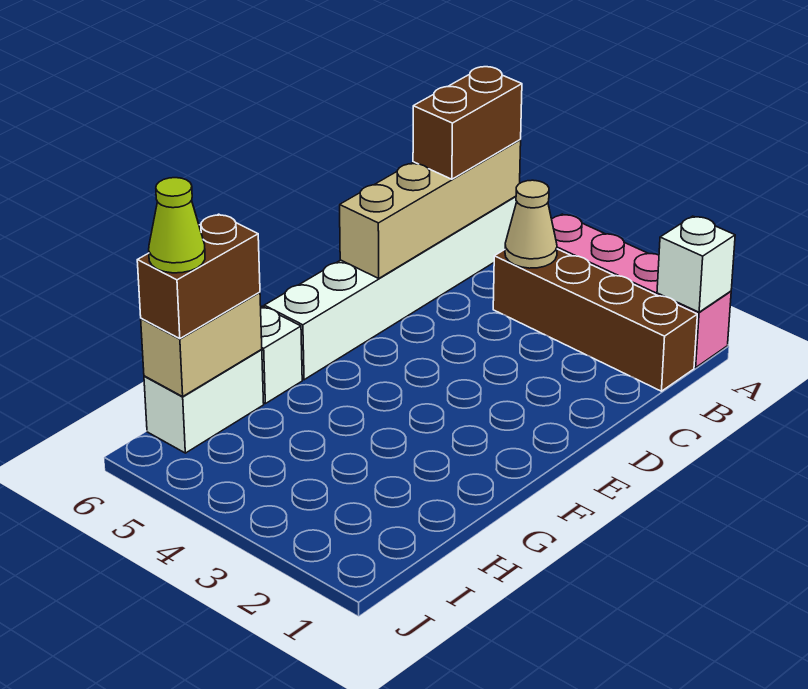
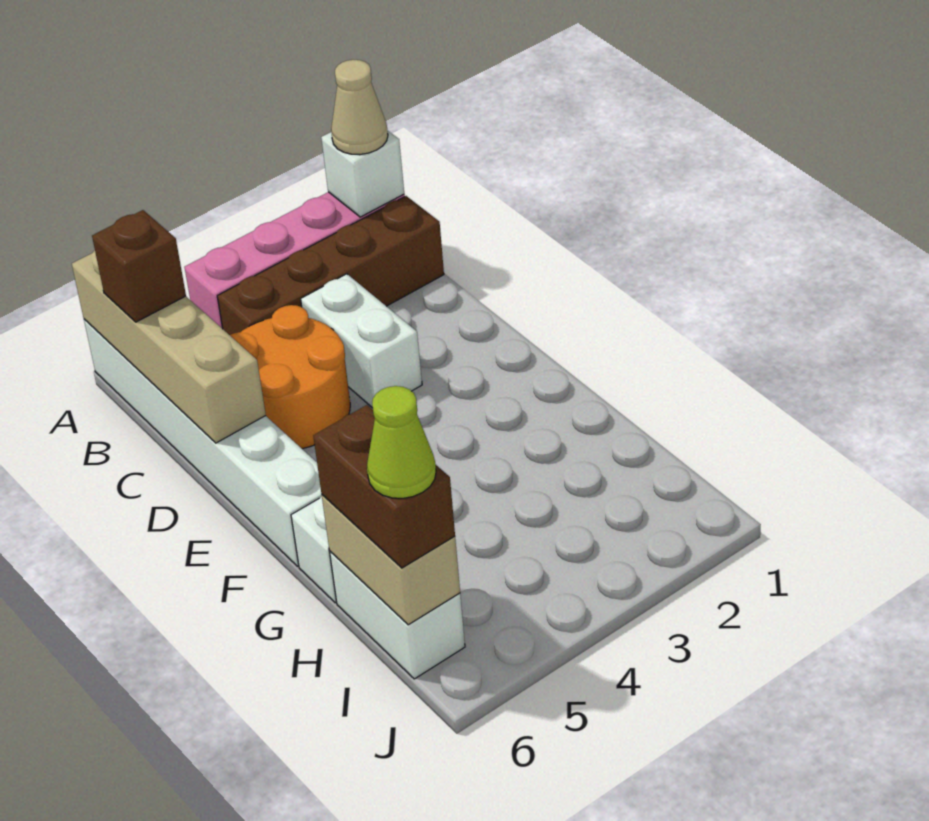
brown brick A6:B6 level 3 -> brown brick B6 level 3
tan cone B4 level 2 -> tan cone A1 level 3
none -> white brick C3:D3 level 1
none -> orange round brick C4:D5 level 1

